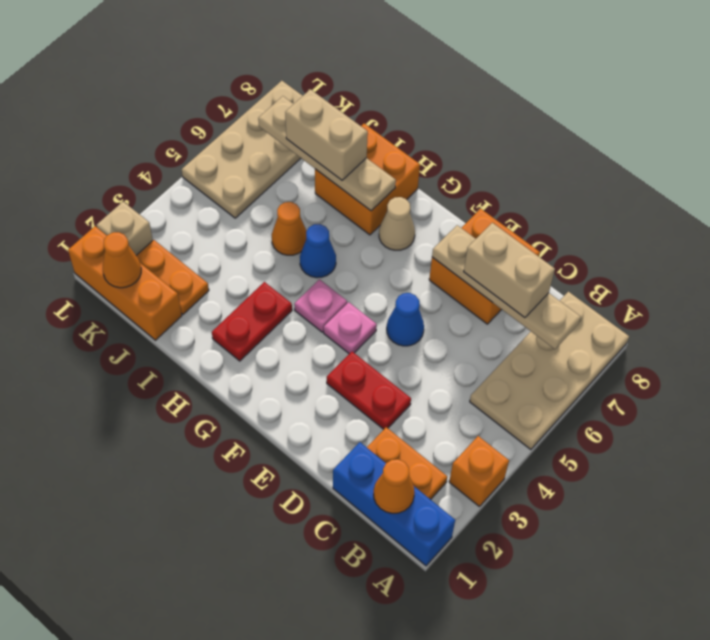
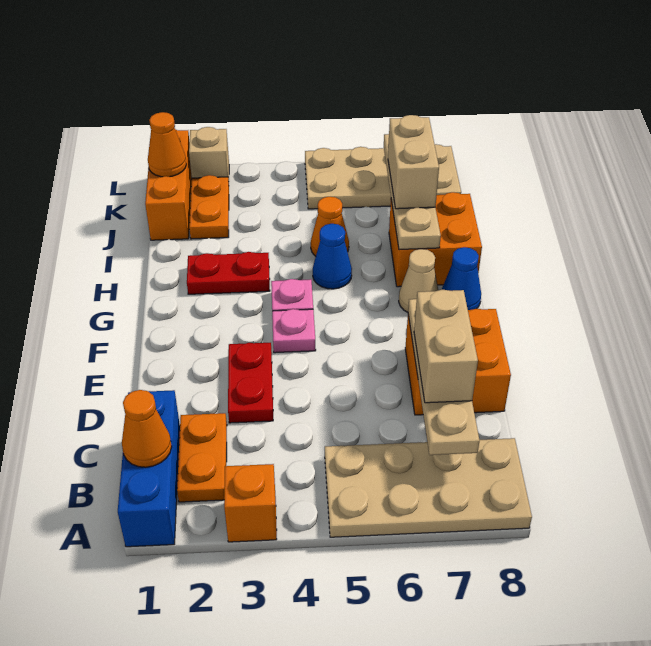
blue cone E5 level 1 -> blue cone G8 level 1

